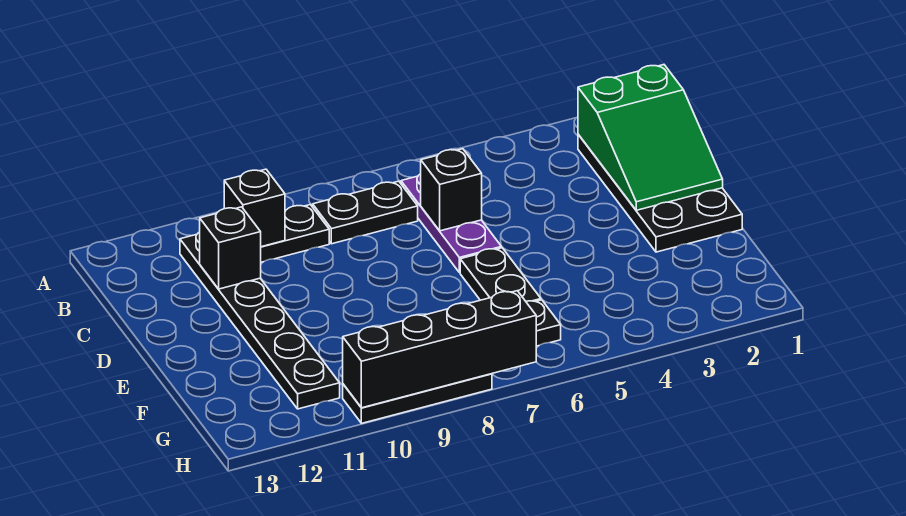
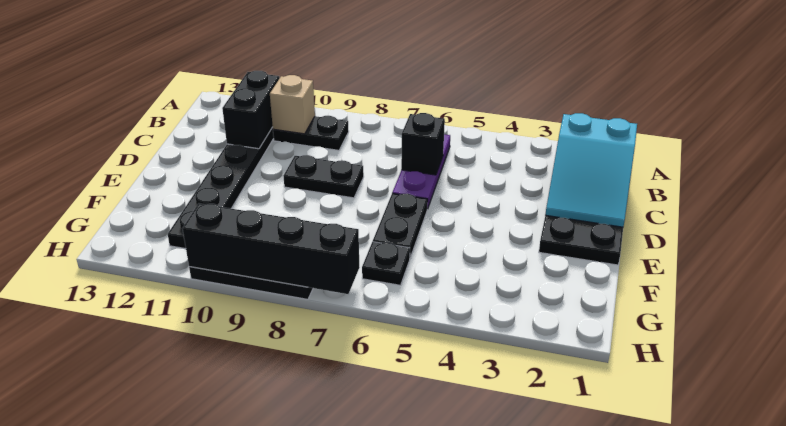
green slope B1:D2 level 2 top B -> cyan slope B1:D2 level 2 top B
black plate B7:B8 level 1 -> black plate D8:D9 level 1
black brick B10 level 2 -> tan brick B10 level 2
black brick C11 level 2 -> black brick B11:C11 level 2

